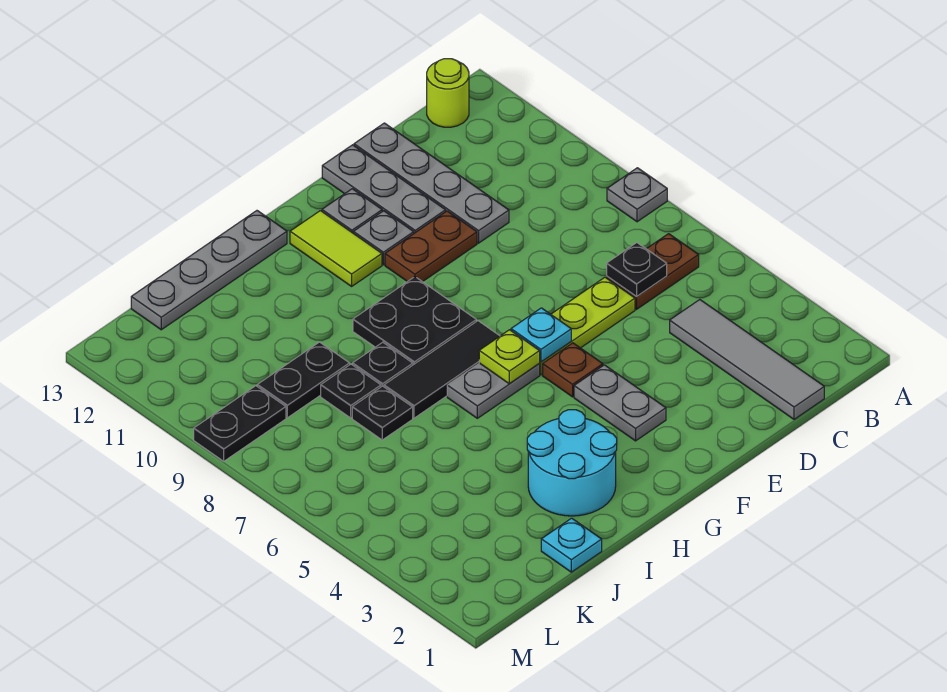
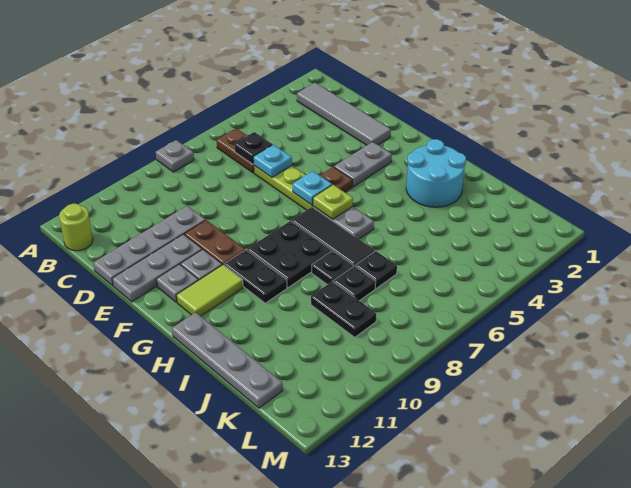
grey tile C1:C4 level 1 -> grey tile B2:E2 level 1
cyan plate J1 level 1 -> cyan plate D6 level 2
black plate L9:M9 level 1 -> black plate G10:H10 level 1

